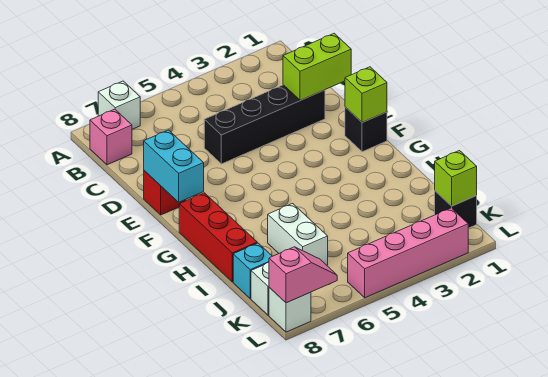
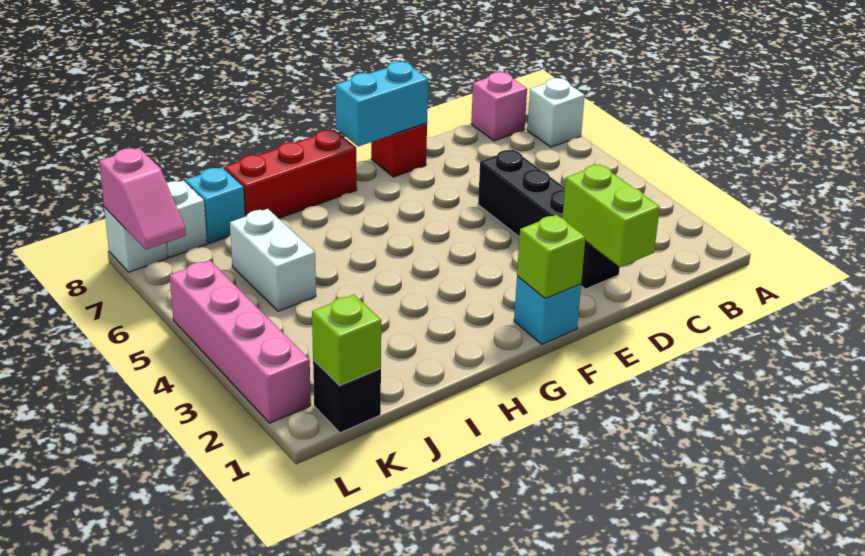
black brick F1 level 1 -> cyan brick F1 level 1
white brick I6:J6 level 1 -> white brick J5:J6 level 1

